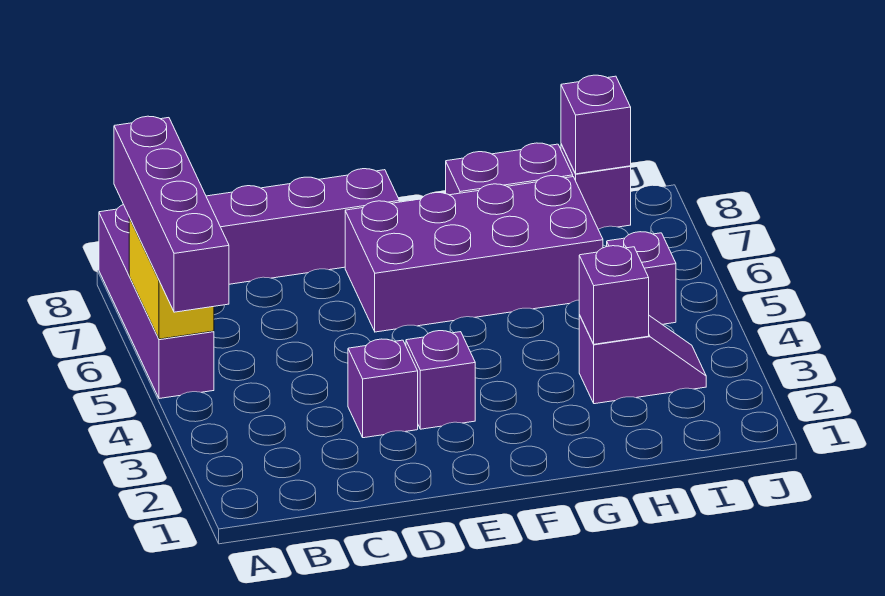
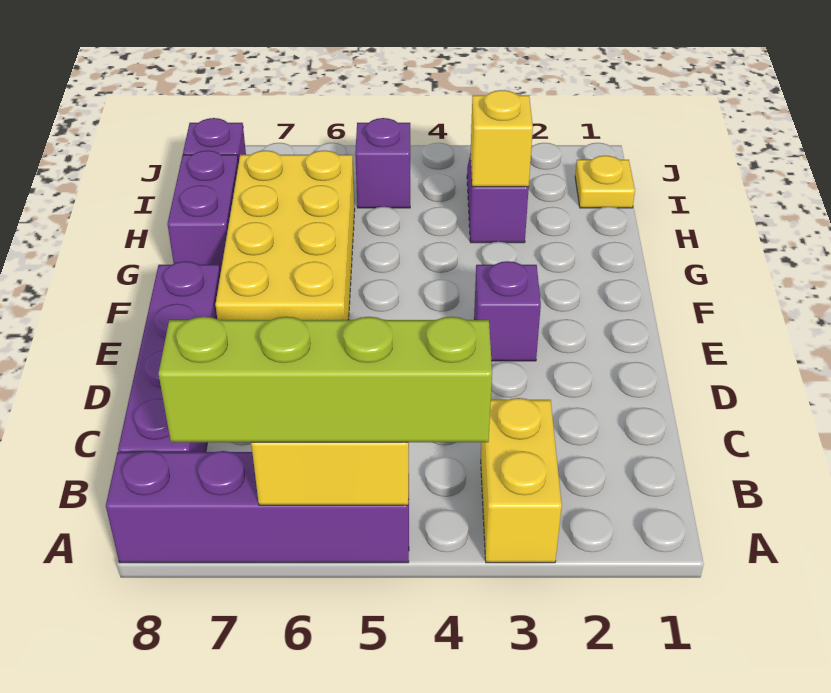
none -> yellow brick A3:B3 level 1
purple brick A4:A7 level 3 -> lime brick A4:A7 level 3
purple brick D3 level 1 -> none
purple brick E6:H7 level 1 -> yellow brick E6:H7 level 1
purple brick H3 level 2 -> yellow brick H3 level 2
none -> yellow plate I1 level 1
purple brick I8 level 2 -> none

